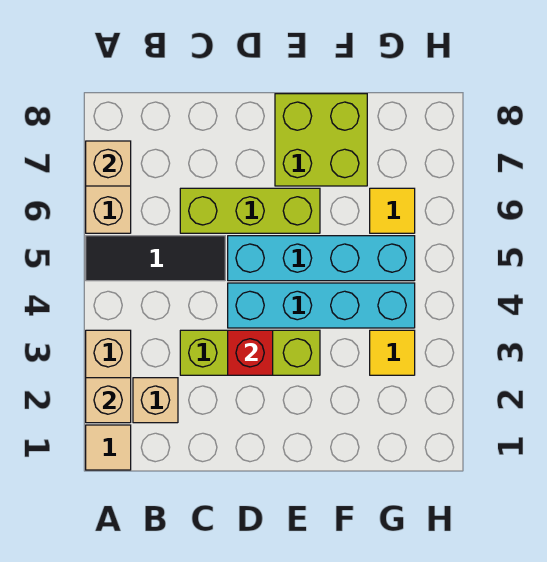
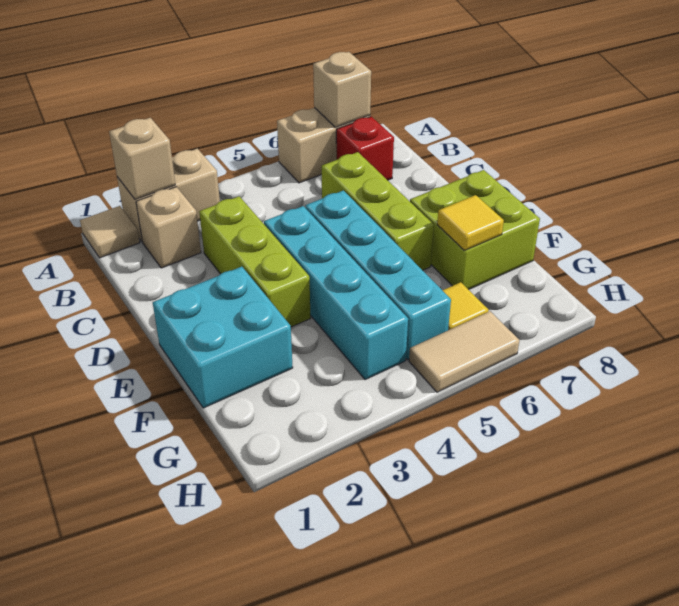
black tile A5:C5 level 1 -> none
red brick D3 level 2 -> red brick B7 level 1
none -> cyan brick E1:F2 level 1
yellow tile G3 level 1 -> yellow tile F7 level 2
none -> tan tile H5:H6 level 1

